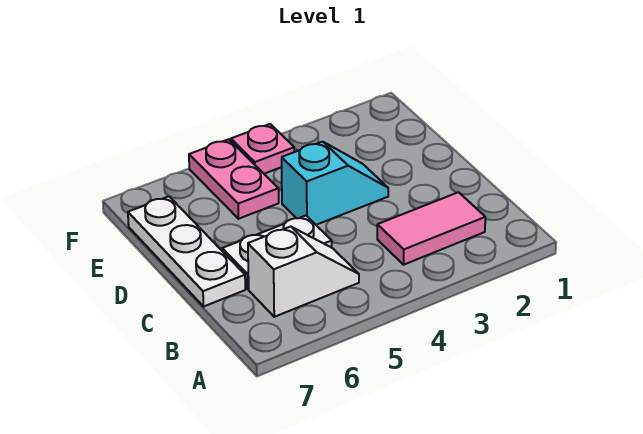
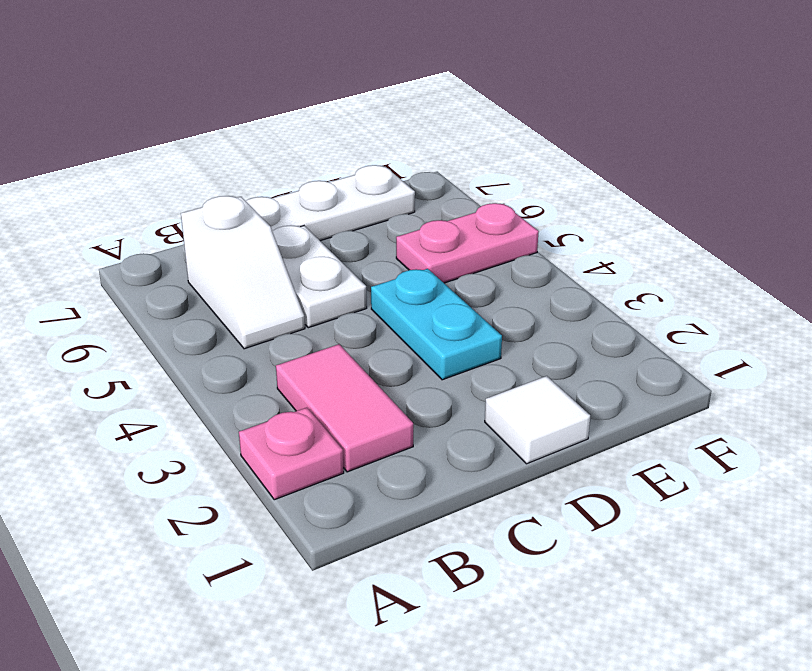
none -> white tile D1 level 1
cyan slope D3:D4 level 1 top 4 -> cyan plate D3:D4 level 1
pink plate F4 level 1 -> pink plate A2 level 1

